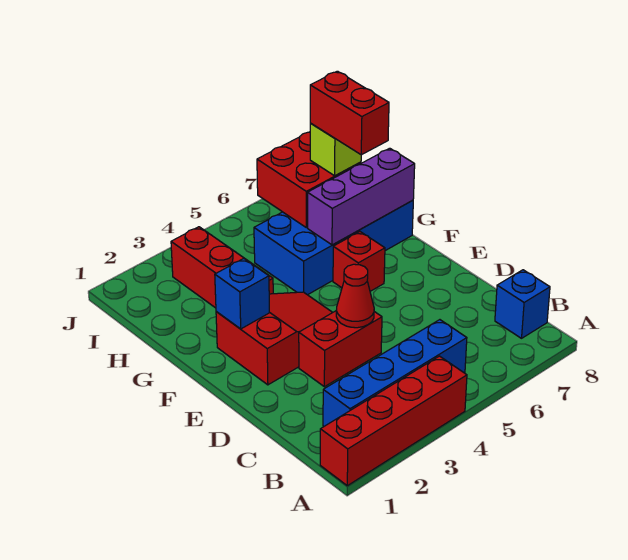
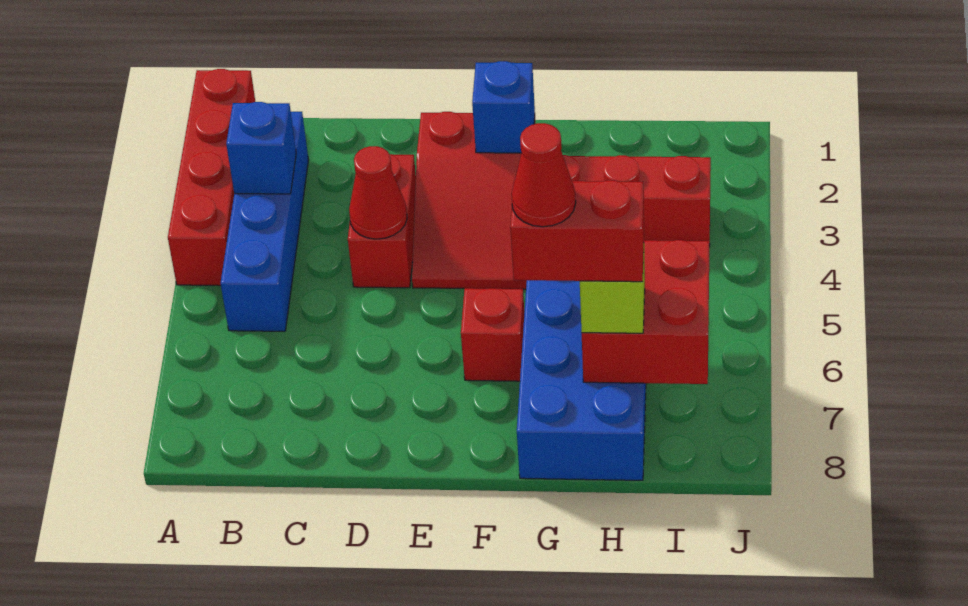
blue brick B8 level 1 -> blue brick B3 level 2
purple brick G6:G8 level 2 -> none
none -> red cone G7 level 5

